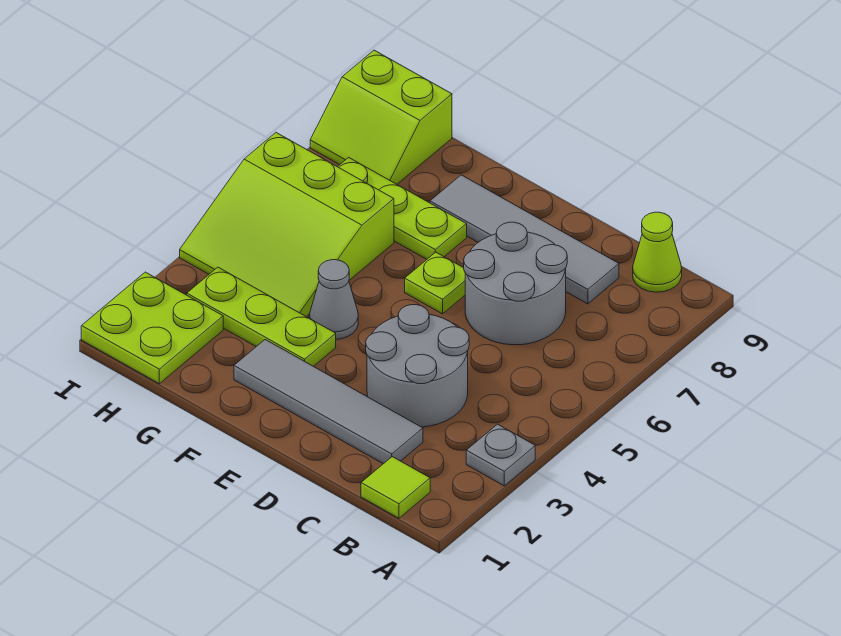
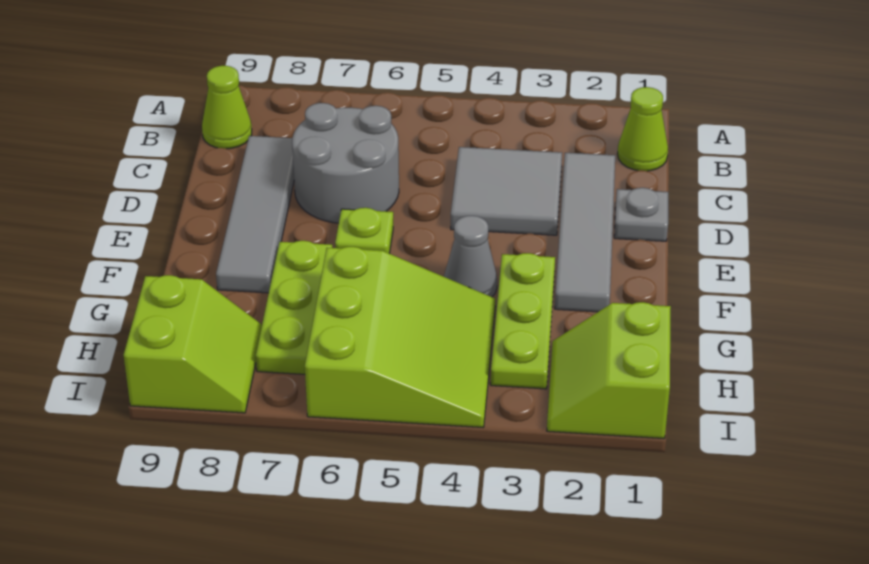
grey plate A3 level 1 -> grey plate D1 level 1
lime tile B1 level 1 -> lime cone B1 level 1
grey round brick C3:D4 level 1 -> grey tile C3:D4 level 1
lime plate H1:I2 level 1 -> lime slope H1:I2 level 1 top 1

